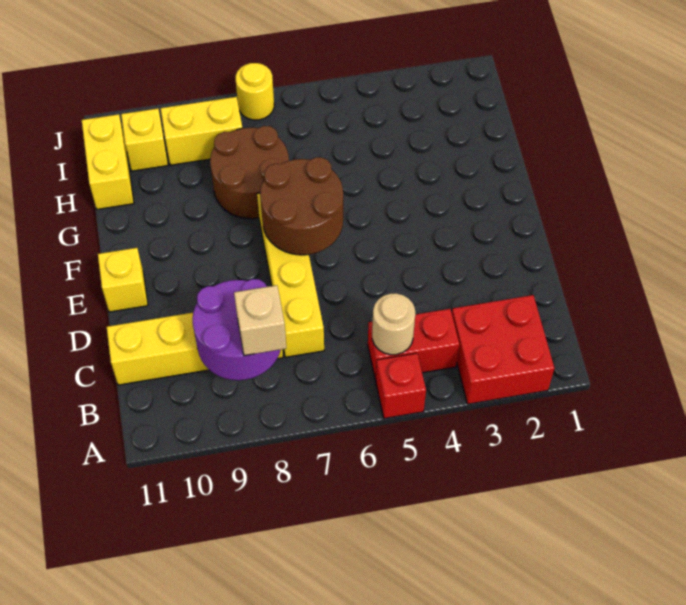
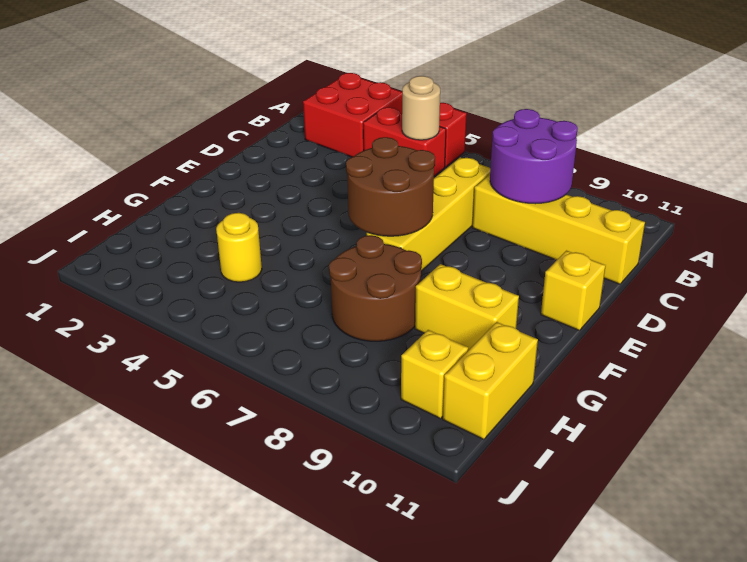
tan brick B8 level 3 -> none
yellow brick I8:I9 level 1 -> yellow brick G9:G10 level 1
yellow round brick J7 level 1 -> yellow round brick H4 level 1

